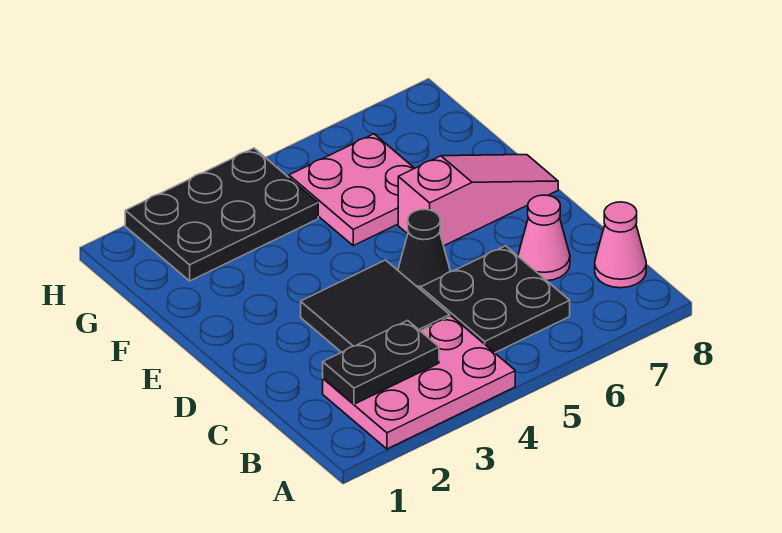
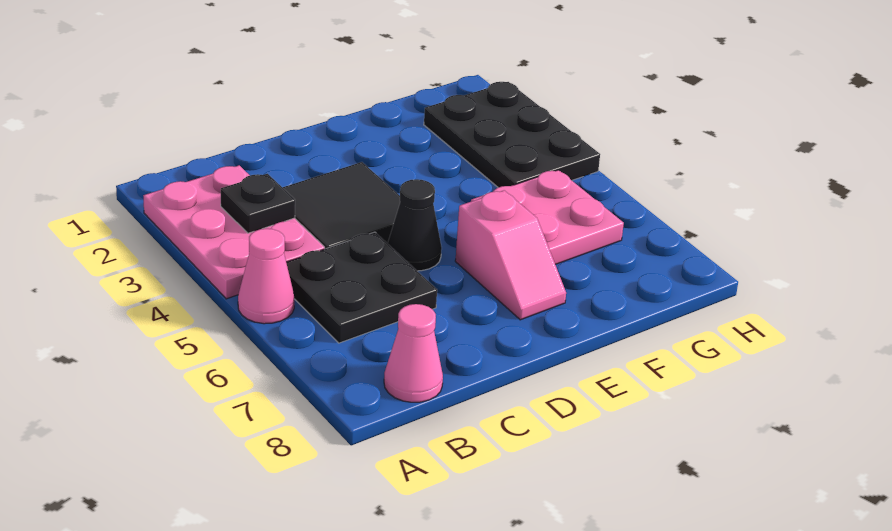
black plate B2:B3 level 2 -> black plate B3 level 2
pink cone C7 level 1 -> pink cone A5 level 1
pink slope E6:E8 level 1 top 6 -> pink slope E6:E7 level 1 top 6

